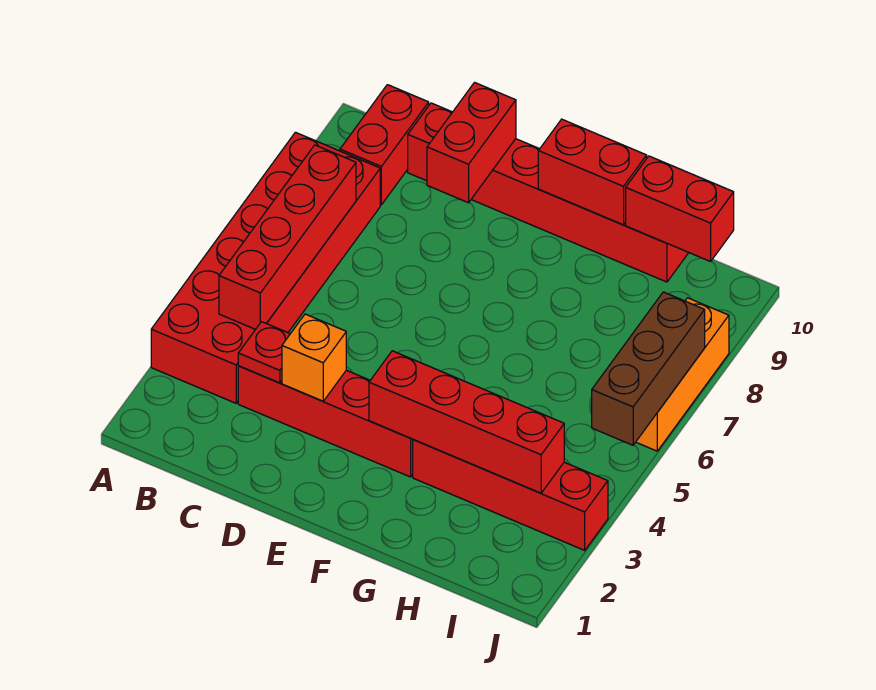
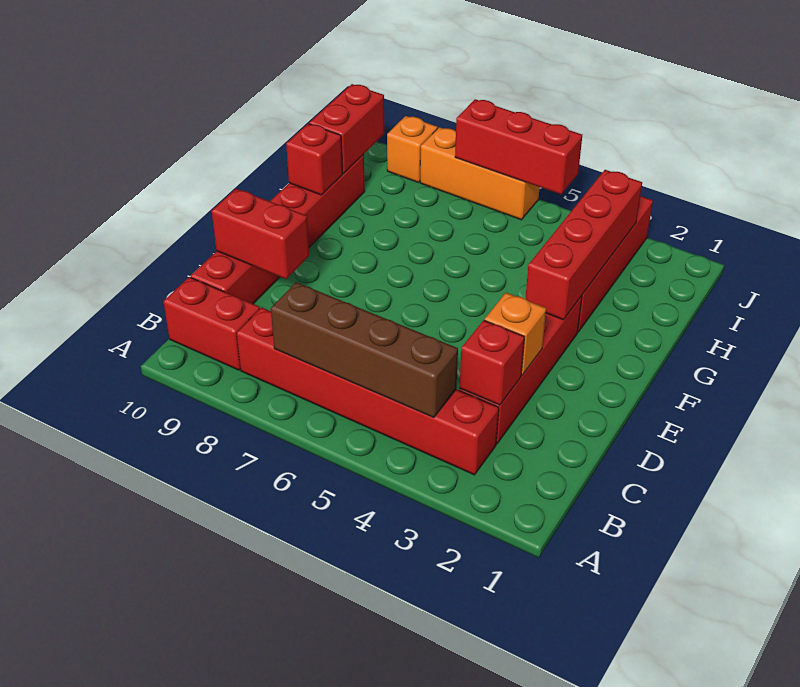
red brick A3:B8 level 1 -> red brick B3:B8 level 1
red brick B4:B7 level 2 -> brown brick B4:B7 level 2
red plate C3 level 2 -> red brick C3 level 2
red brick F10:G10 level 2 -> red brick G10 level 2
brown brick J5:J7 level 2 -> red brick J5:J7 level 2
none -> orange brick J9 level 1

